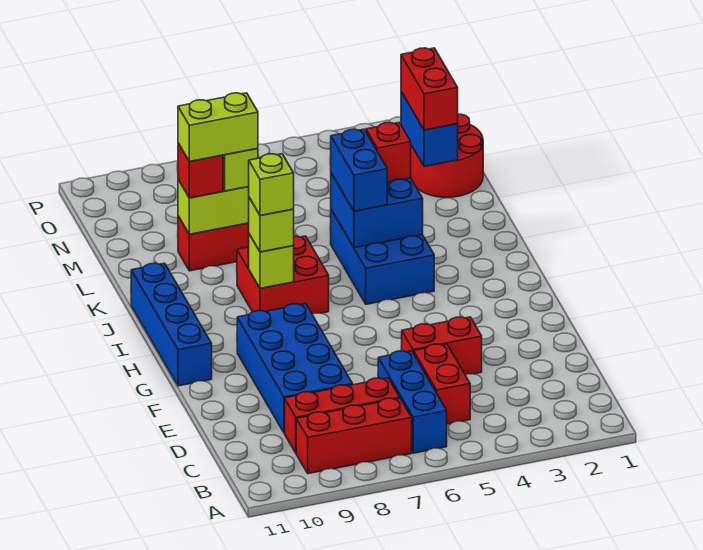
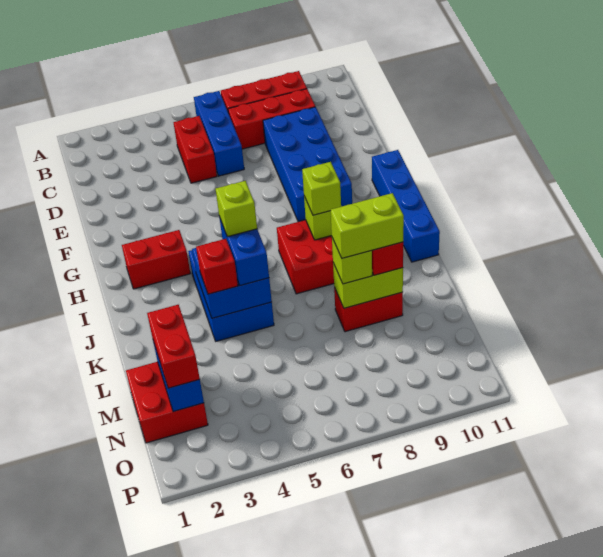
red brick E4:E5 level 1 -> red brick H2:H3 level 1
lime brick I8 level 4 -> lime brick J5 level 4
red round brick M1:N2 level 1 -> red brick M1:N2 level 1

